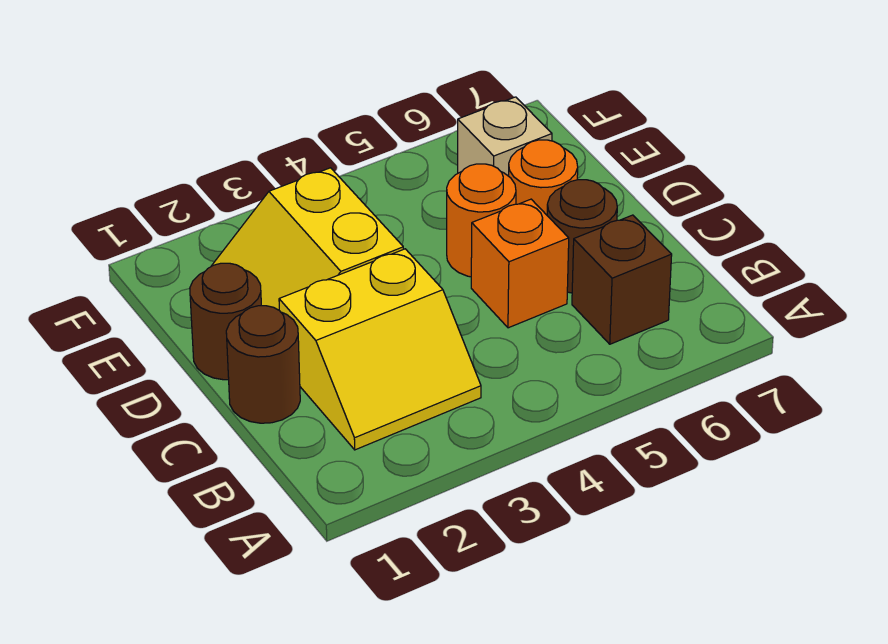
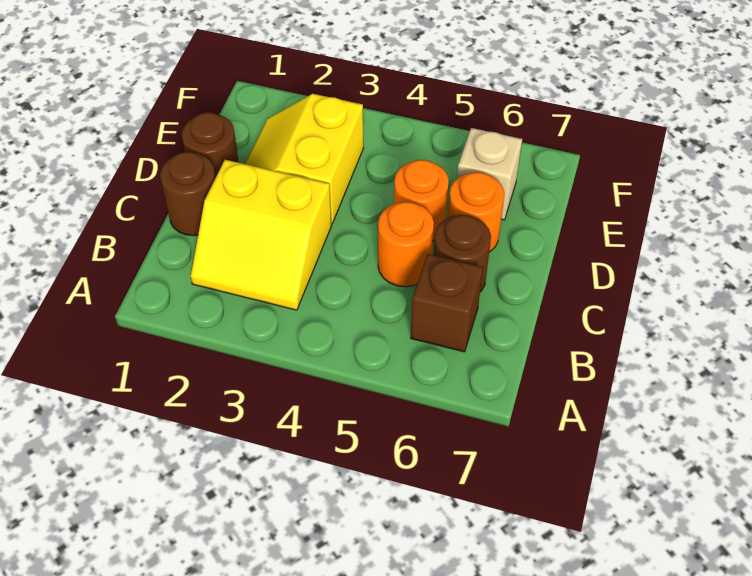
orange brick C5 level 1 -> orange round brick C5 level 1

